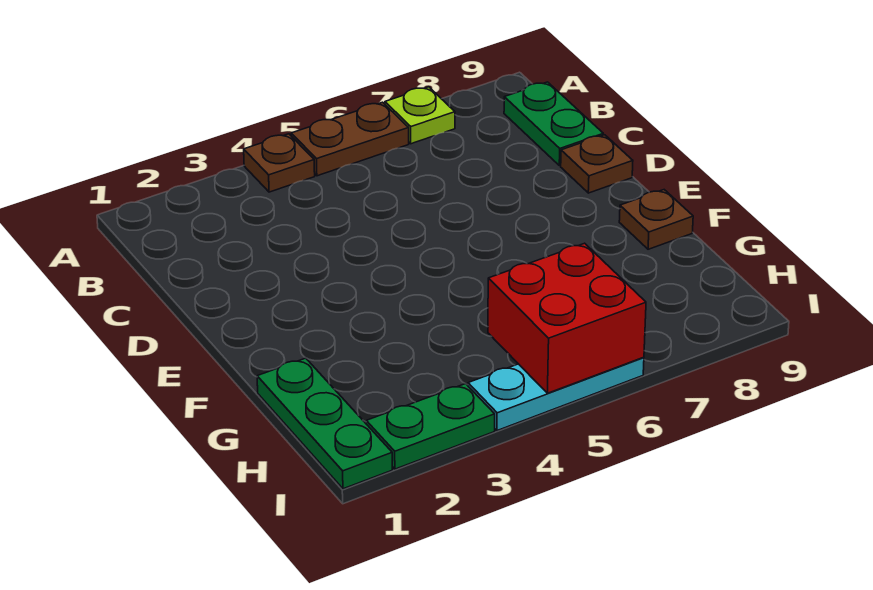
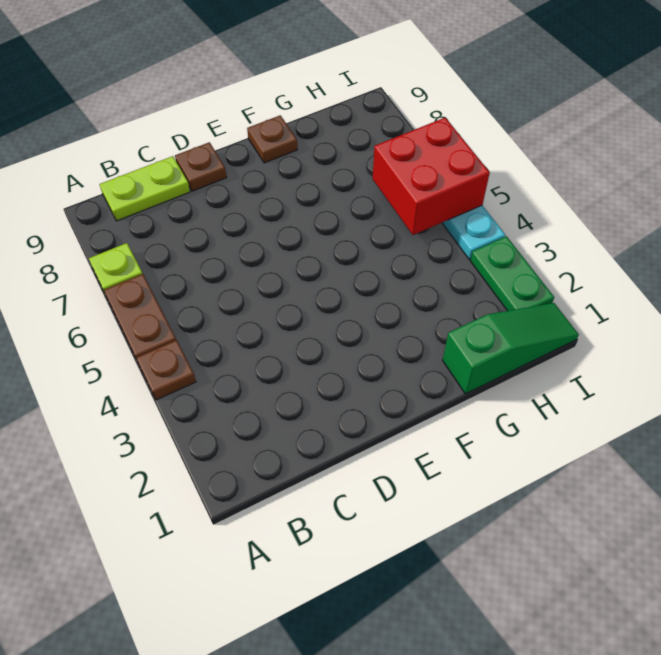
green plate B9:C9 level 1 -> lime plate B9:C9 level 1
green plate G1:I1 level 1 -> green slope G1:I1 level 1 top G

